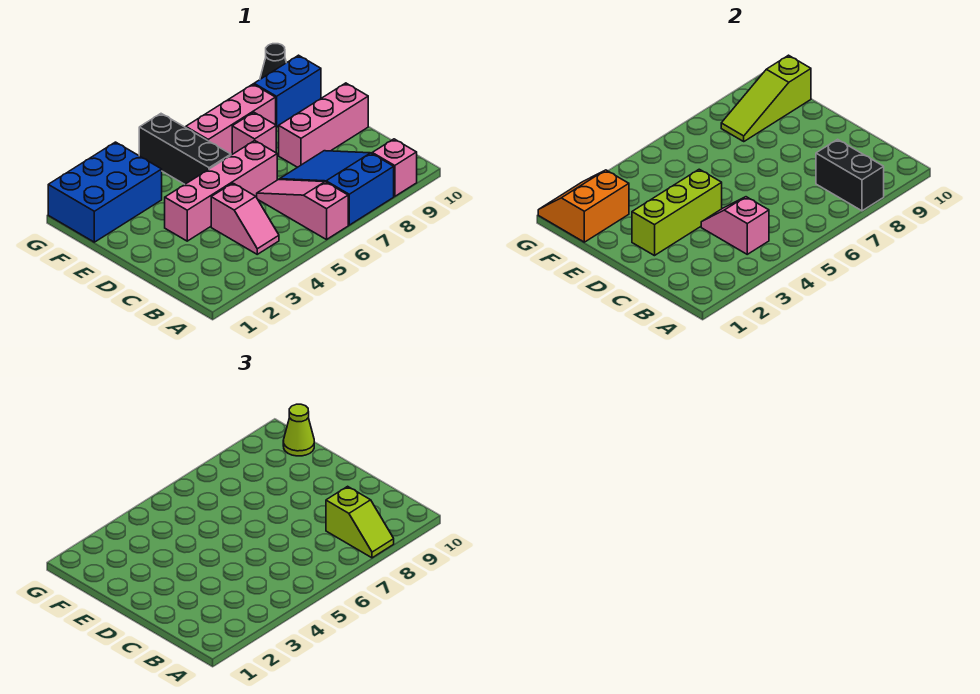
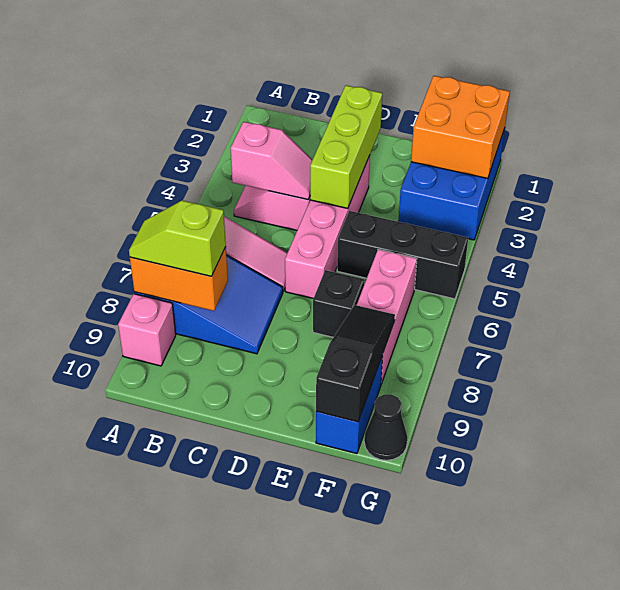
black brick A8:B8 level 2 -> orange brick A8:B8 level 2
pink brick D8:D10 level 1 -> none
pink brick E7 level 1 -> black brick E7 level 1
orange slope F1:G2 level 2 top F -> orange brick F1:G2 level 2
lime slope F8:F10 level 2 top 10 -> black slope F8:F10 level 2 top 10
lime cone F10 level 3 -> none

